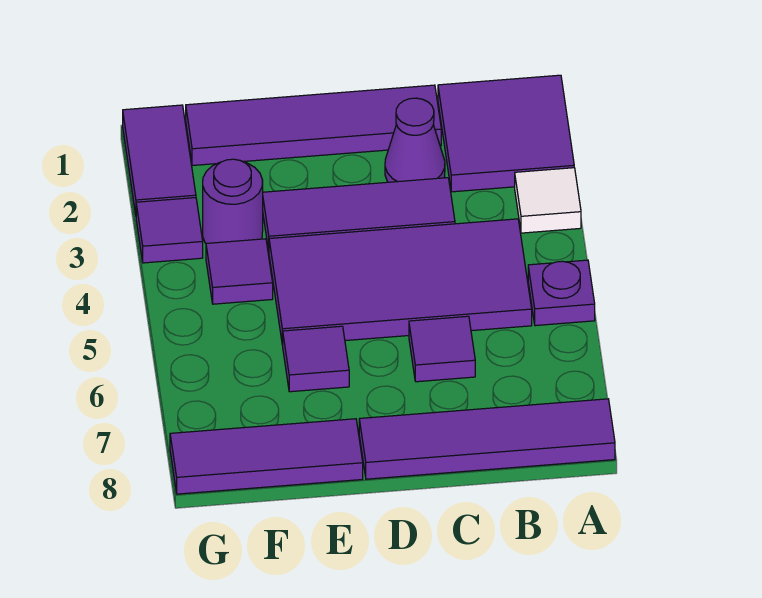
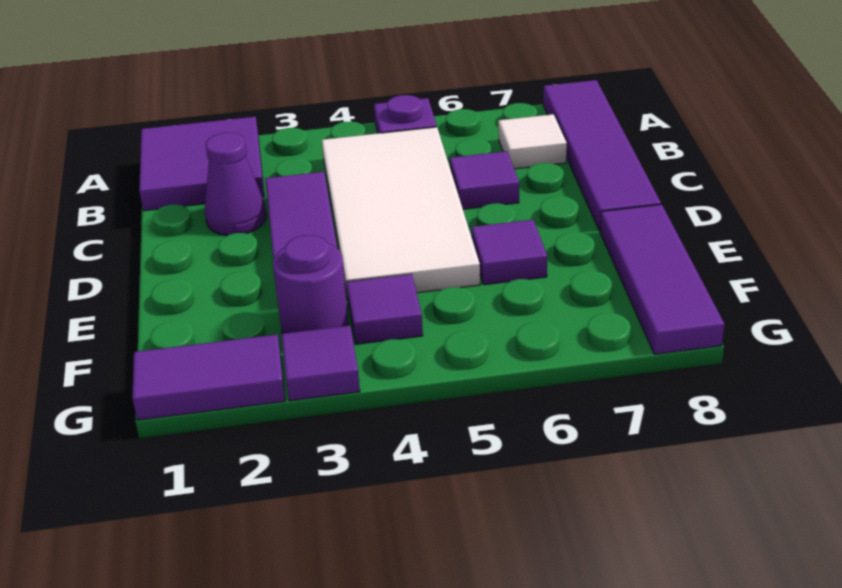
white tile A3 level 1 -> white tile B7 level 1
purple tile B4:E5 level 1 -> white tile B4:E5 level 1
purple tile C1:F1 level 1 -> none

